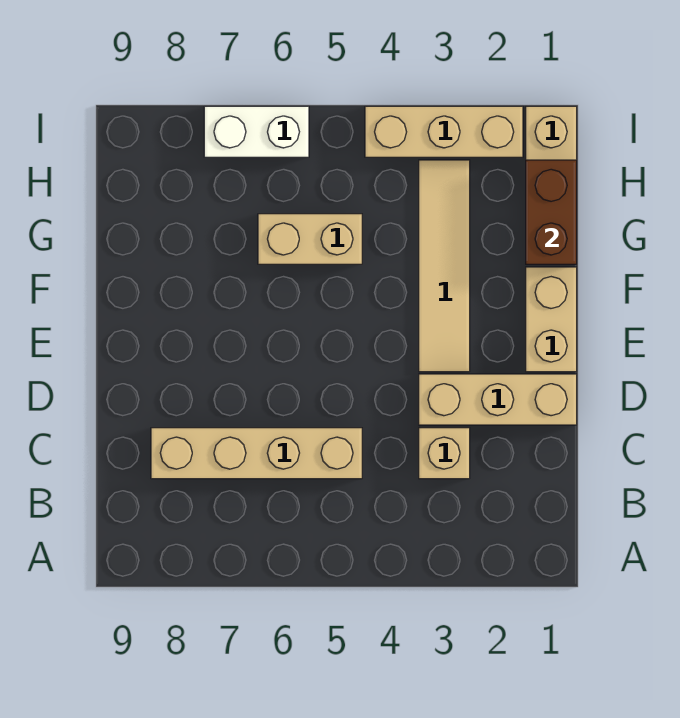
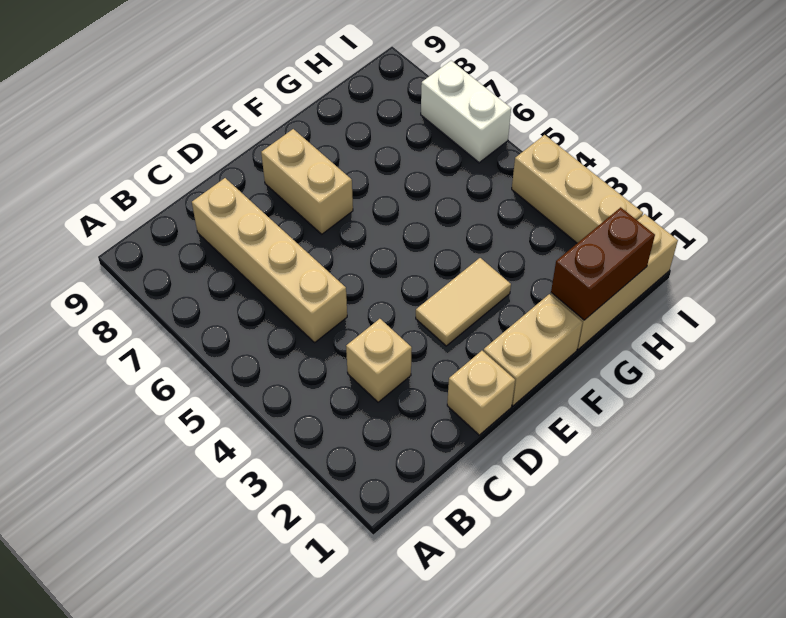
tan brick D1:D3 level 1 -> tan brick D1 level 1
tan tile E3:H3 level 1 -> tan tile E3:F3 level 1
tan brick G5:G6 level 1 -> tan brick E7:E8 level 1

